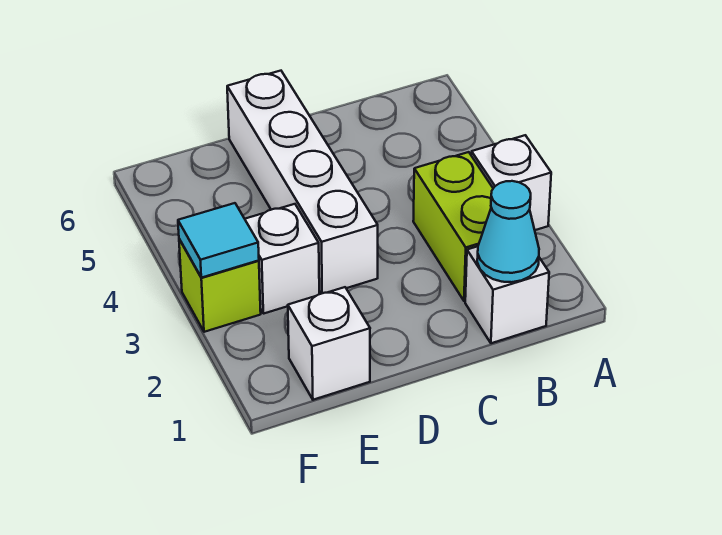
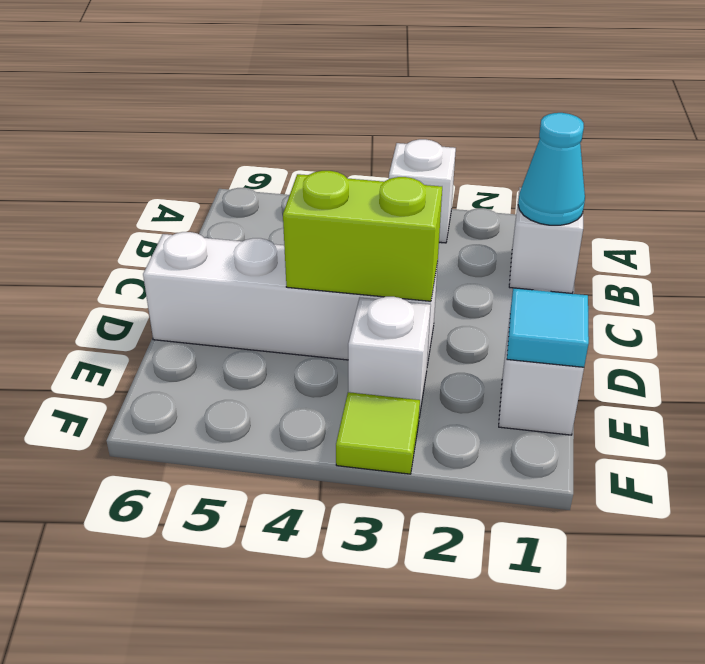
lime brick B2:B3 level 1 -> lime brick D3:D4 level 2
lime brick F3 level 1 -> lime tile F3 level 1
cyan tile F3 level 2 -> cyan tile E1 level 2

